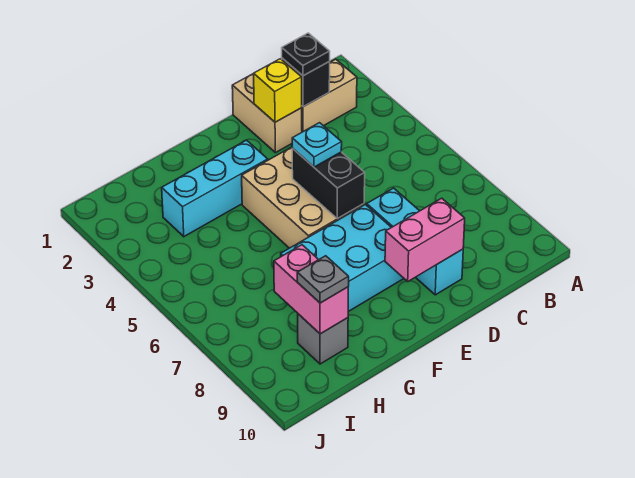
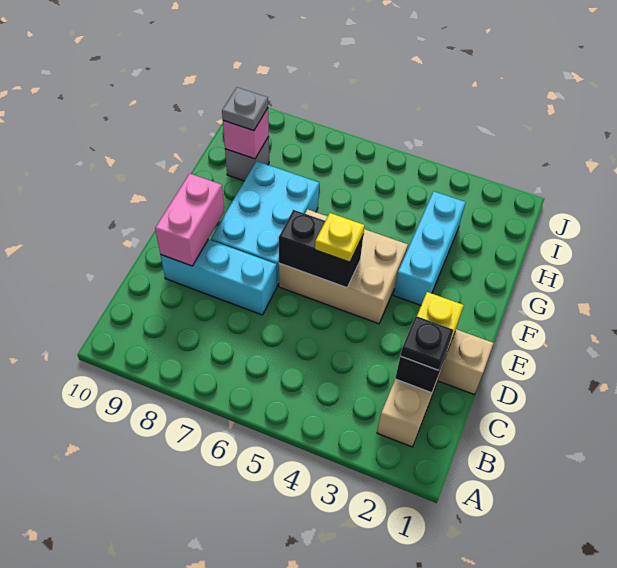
cyan plate E5 level 3 -> yellow plate E5 level 3
pink brick H8:H9 level 2 -> pink brick H9 level 2

